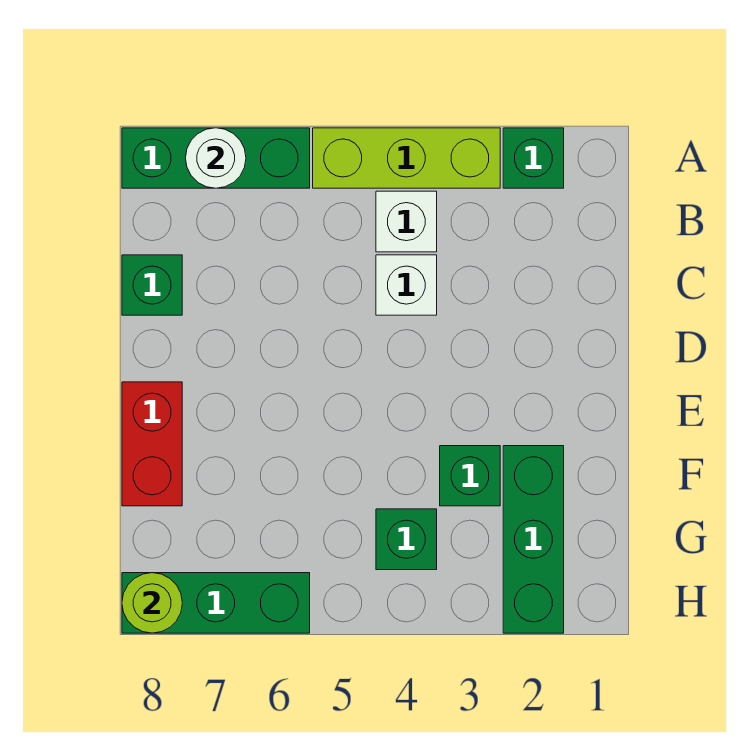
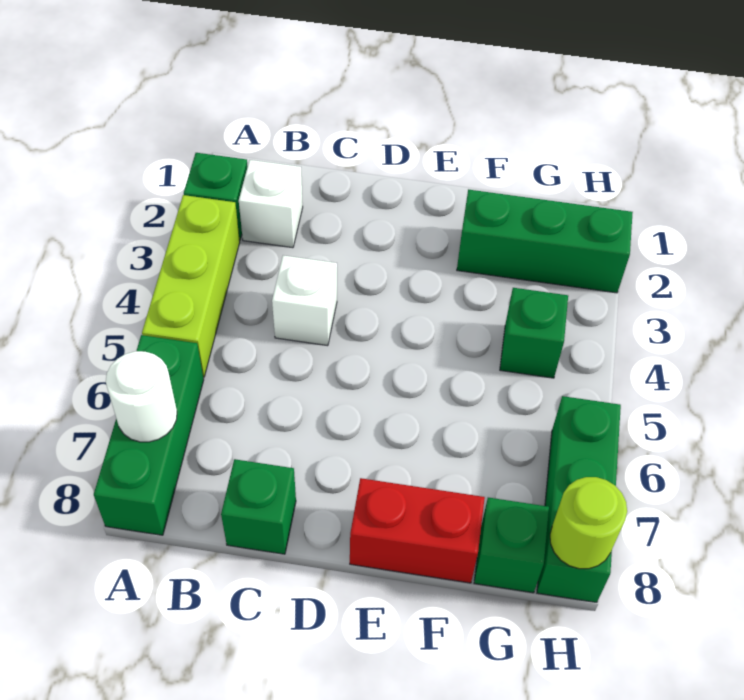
white brick B4 level 1 -> white brick B2 level 1
green brick F3 level 1 -> green brick G8 level 1

